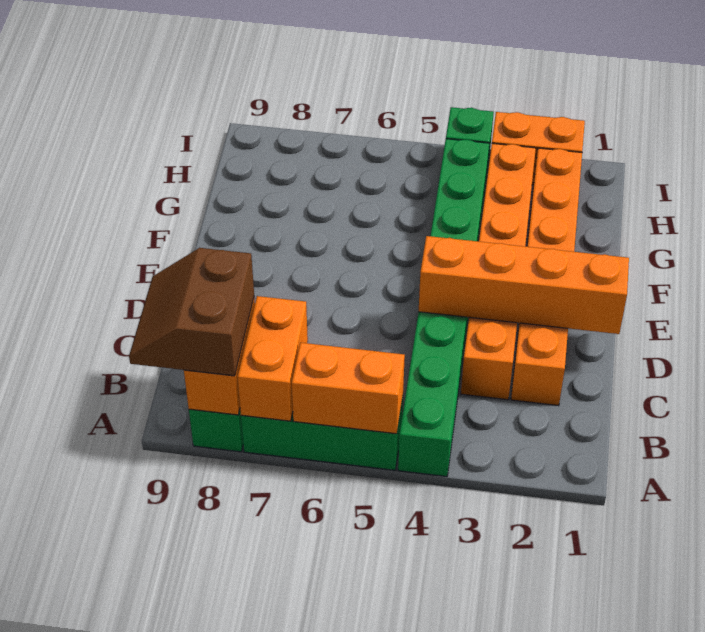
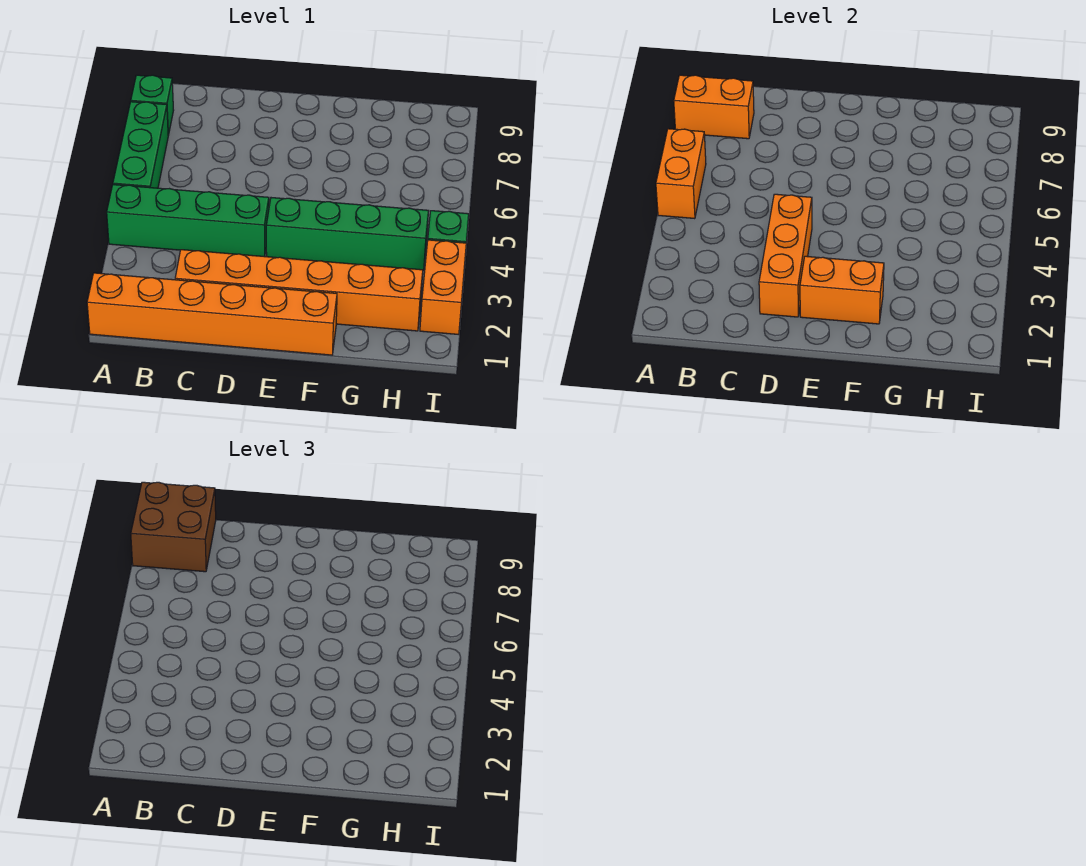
orange brick A7:B7 level 2 -> orange brick E2:F2 level 2
brown slope A8:B9 level 3 top 8 -> brown brick A8:B9 level 3
orange brick C3:H3 level 1 -> orange brick A1:F1 level 1
orange brick D1:D4 level 2 -> orange brick D2:D4 level 2

